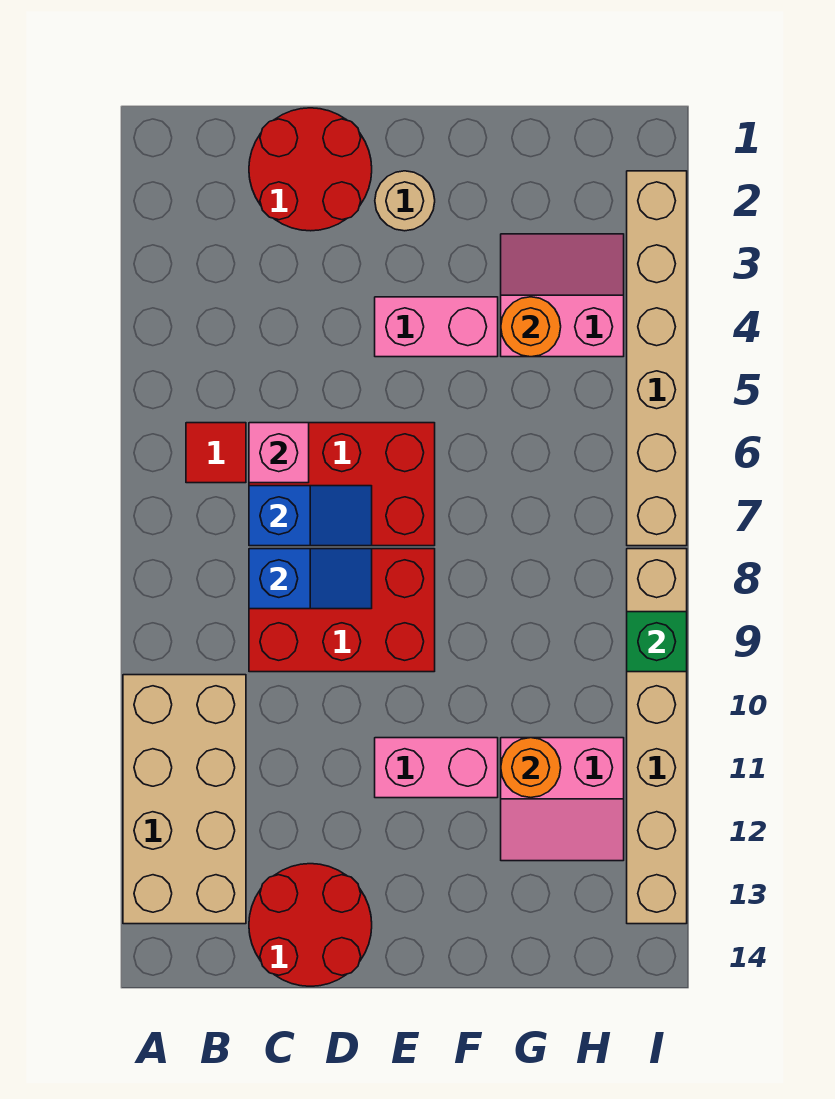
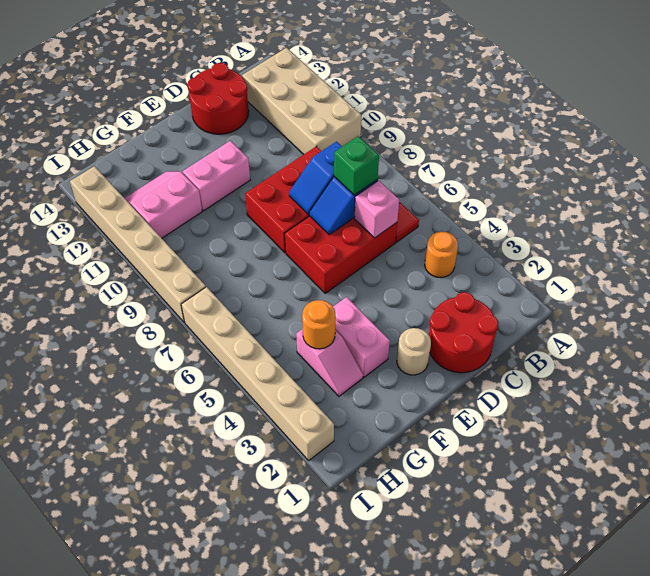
pink brick E4:F4 level 1 -> pink brick F3:F4 level 1
pink slope G3:H4 level 1 top 4 -> pink slope G3:G4 level 1 top 4
orange round brick G11 level 2 -> orange round brick B4 level 1
green brick I9 level 2 -> green brick C7 level 3

